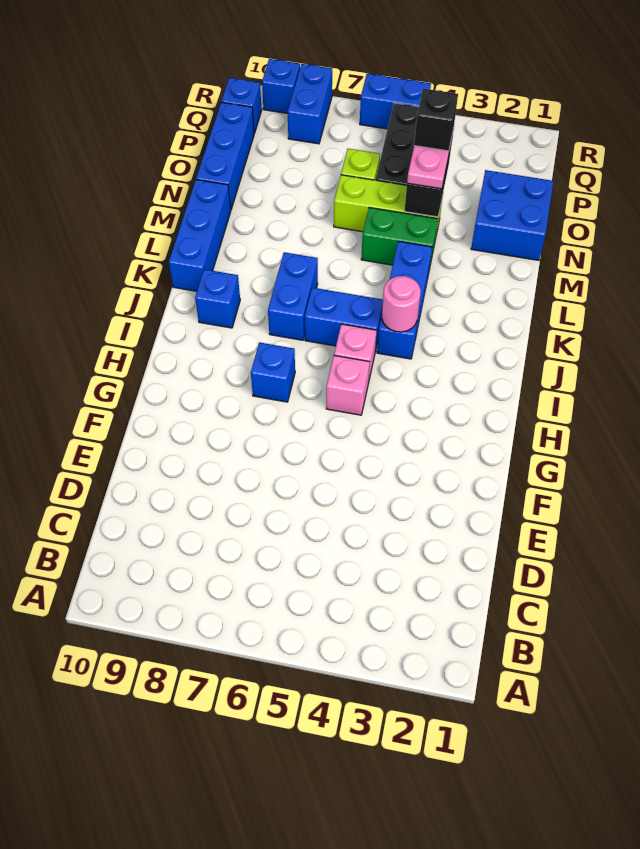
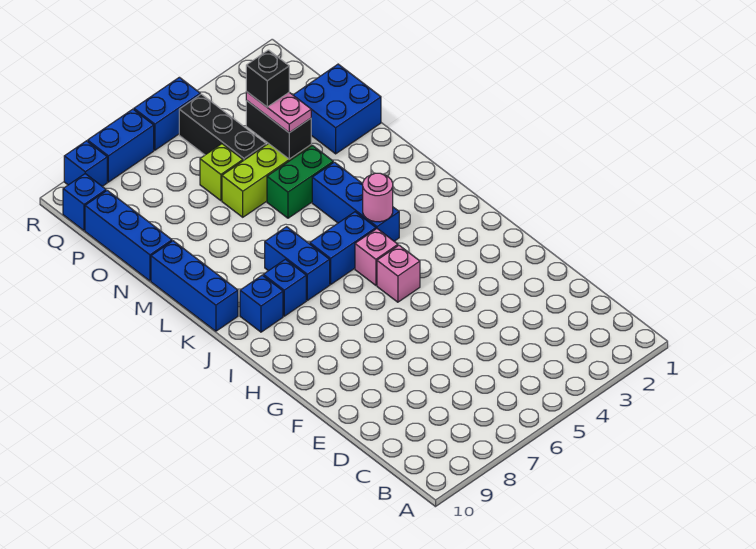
blue brick H7 level 1 -> blue brick J8 level 1
blue brick Q8:R8 level 1 -> blue brick R7:R8 level 1

